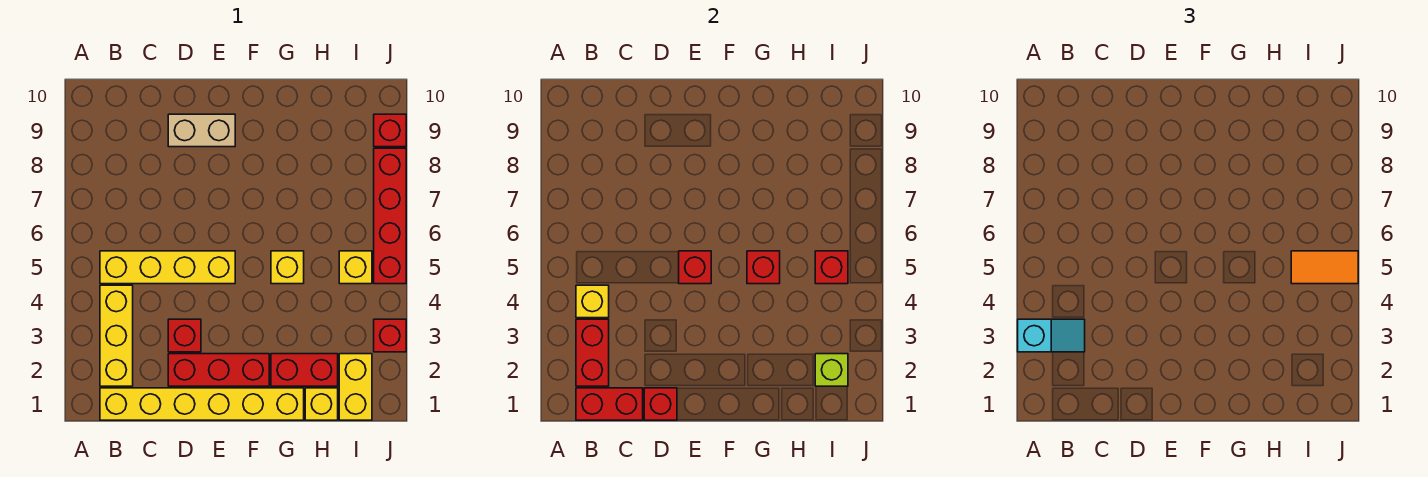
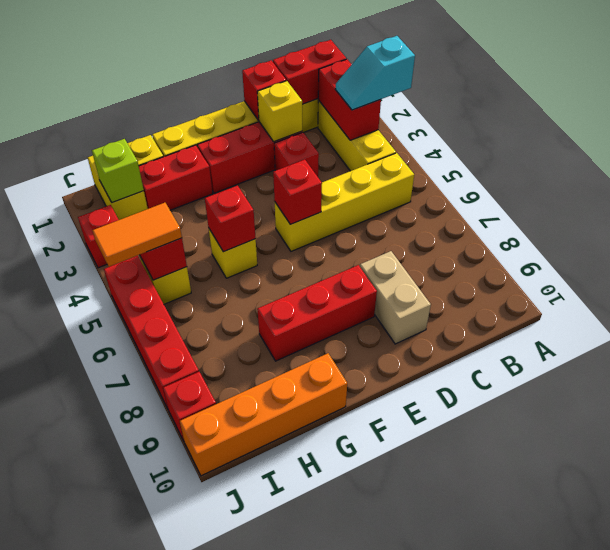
yellow brick B4 level 2 -> yellow brick D2 level 2
tan brick D9:E9 level 1 -> tan brick D8:D9 level 1
none -> red brick E8:G8 level 1
none -> orange brick G10:J10 level 1

